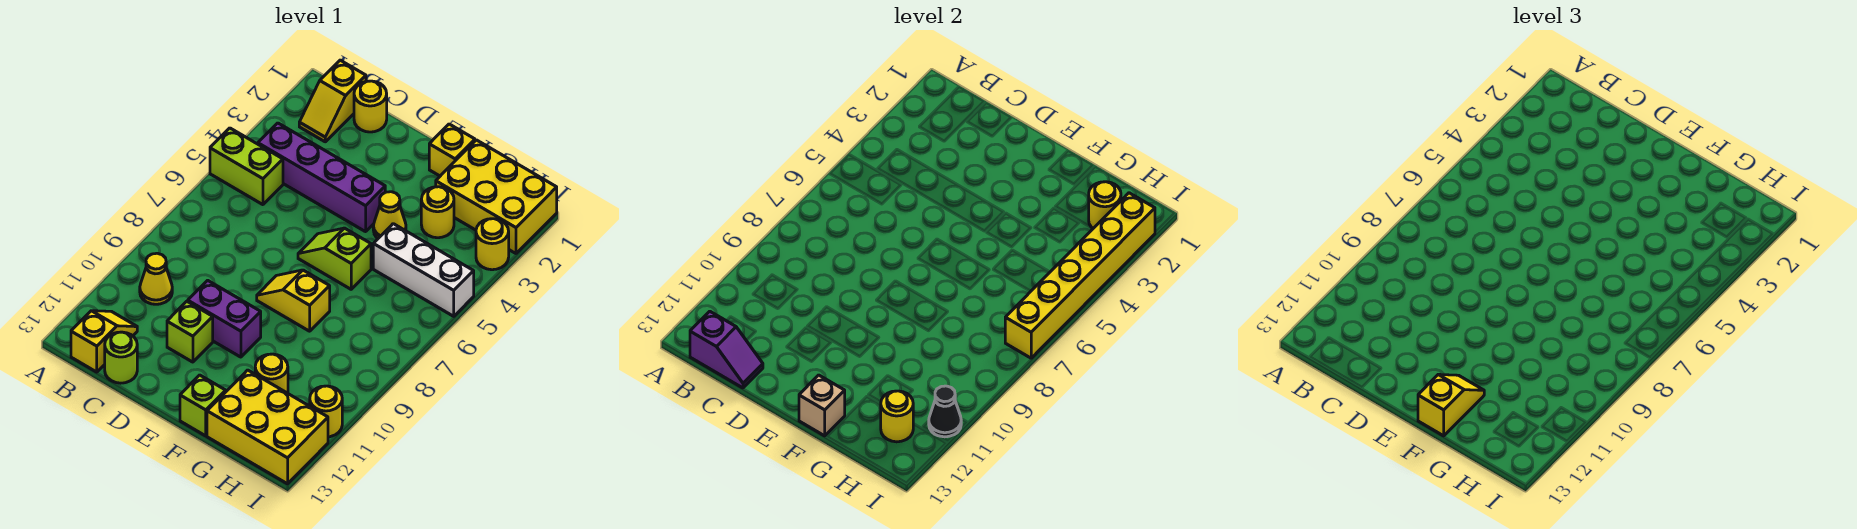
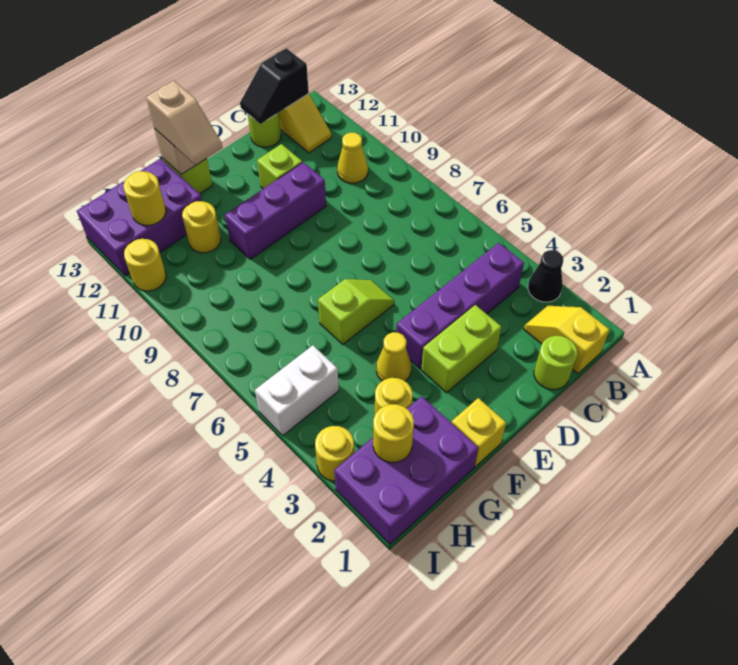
lime brick A5:B5 level 1 -> lime brick D3:E3 level 1
purple slope B13:C13 level 2 top B -> black slope B13:C13 level 2 top B
yellow round brick C1 level 1 -> lime round brick C1 level 1
purple brick D10:E10 level 1 -> purple brick D10:F10 level 1
yellow slope E8:F8 level 1 top F -> none
yellow slope F12:F13 level 3 top 13 -> tan slope F12:F13 level 3 top 13
yellow brick G1:I2 level 1 -> purple brick G1:I2 level 1
white brick G5:I5 level 1 -> white brick H5:I5 level 1
yellow brick G12:I13 level 1 -> purple brick G12:I13 level 1
yellow brick I2:I7 level 2 -> none
black cone I11 level 2 -> black cone A3 level 1

